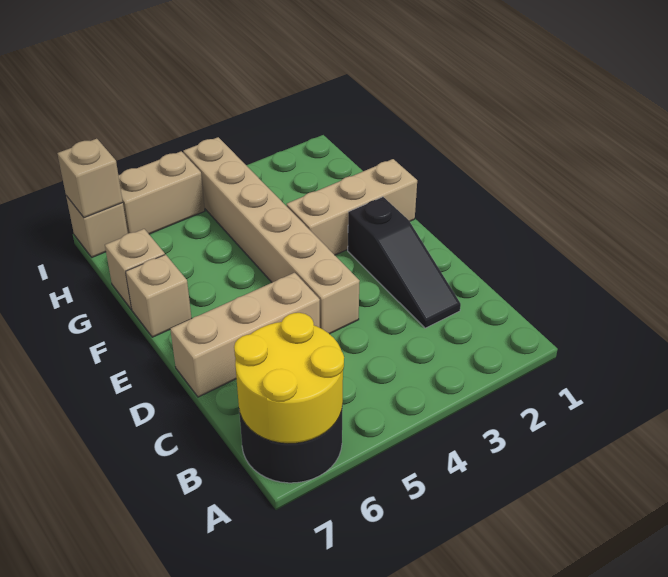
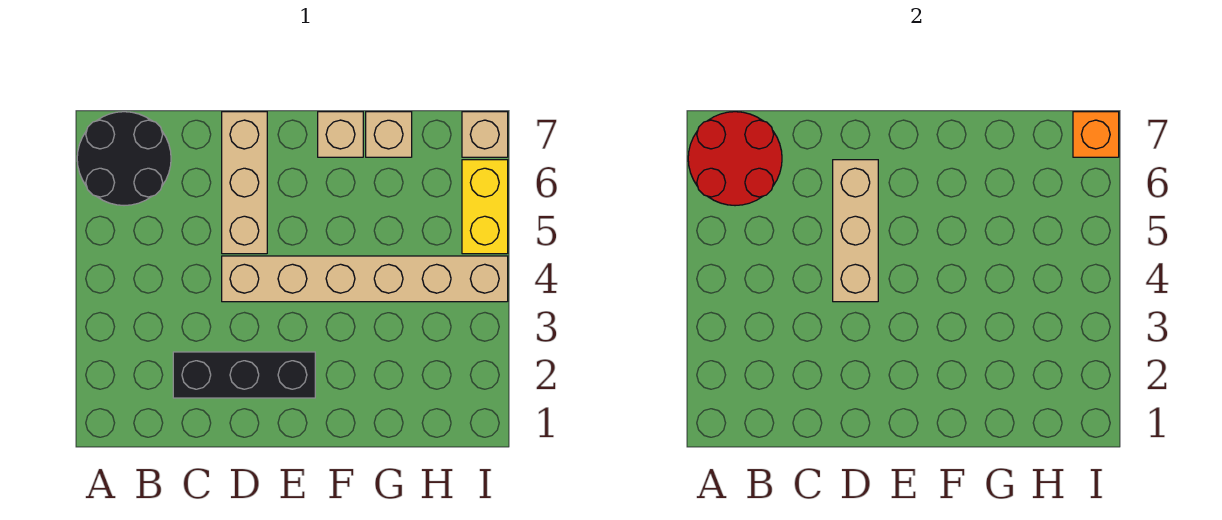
yellow round brick A6:B7 level 2 -> red round brick A6:B7 level 2
black slope C2:E2 level 1 top E -> black brick C2:E2 level 1
tan brick F1:F3 level 1 -> tan brick D4:D6 level 2
tan brick I5:I6 level 1 -> yellow brick I5:I6 level 1
tan brick I7 level 2 -> orange brick I7 level 2

